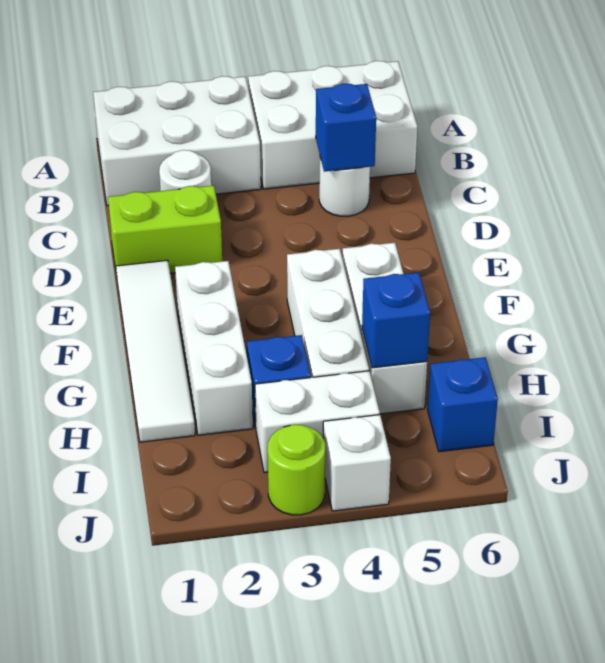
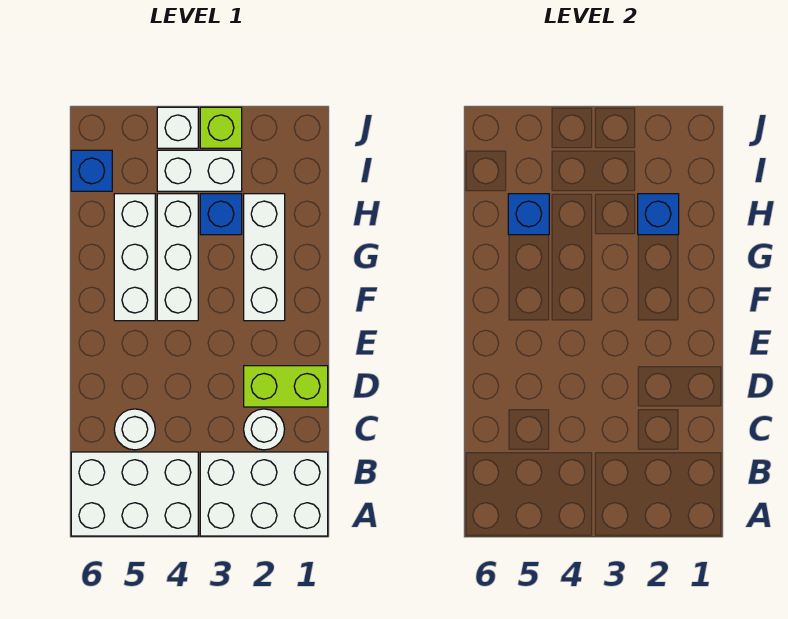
blue brick C5 level 2 -> blue brick H2 level 2
white tile E1:H1 level 1 -> none
lime round brick J3 level 1 -> lime brick J3 level 1

